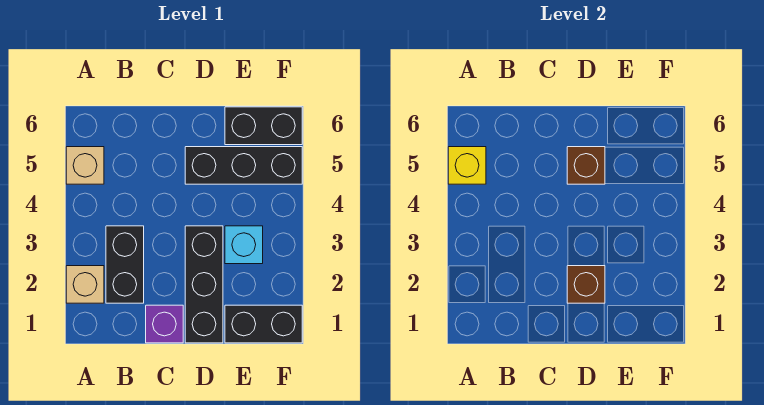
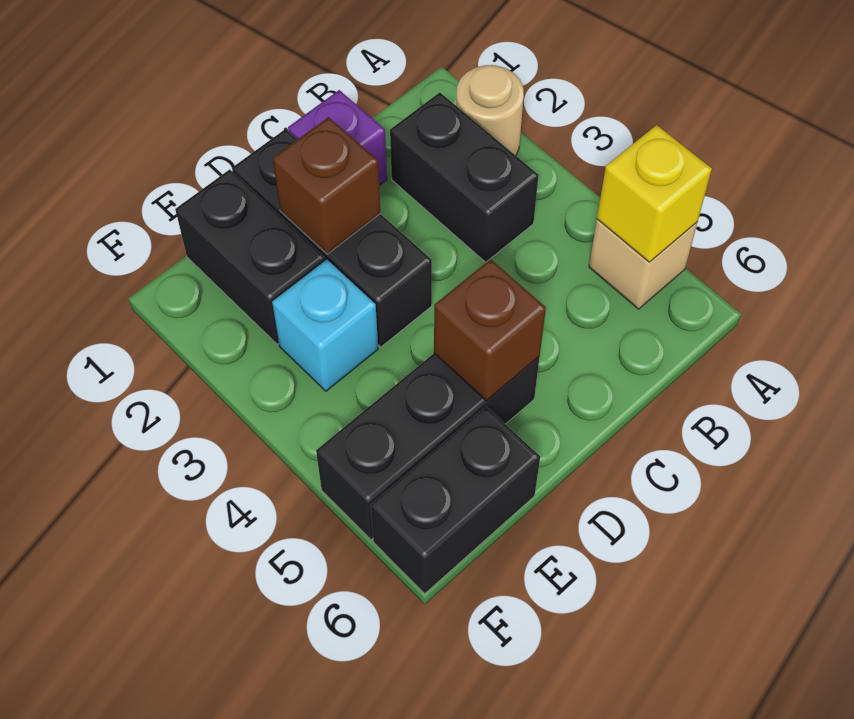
tan brick A2 level 1 -> tan round brick A2 level 1
black brick E1:F1 level 1 -> black brick E1:E2 level 1

